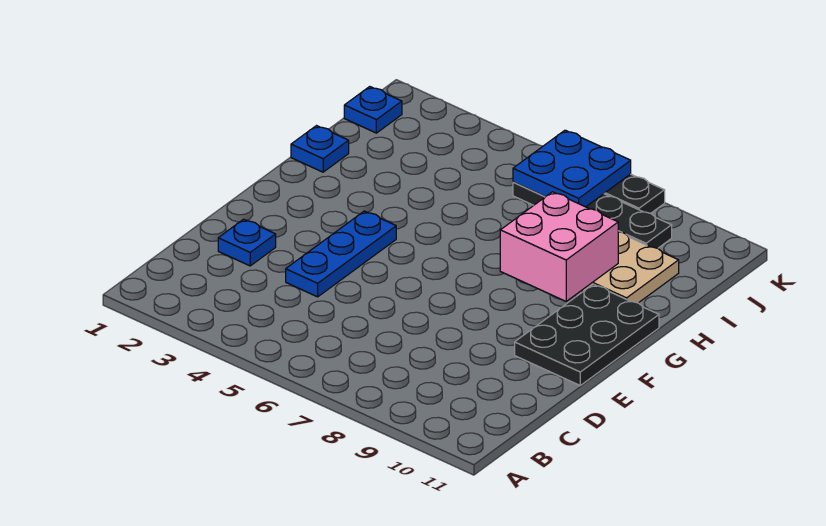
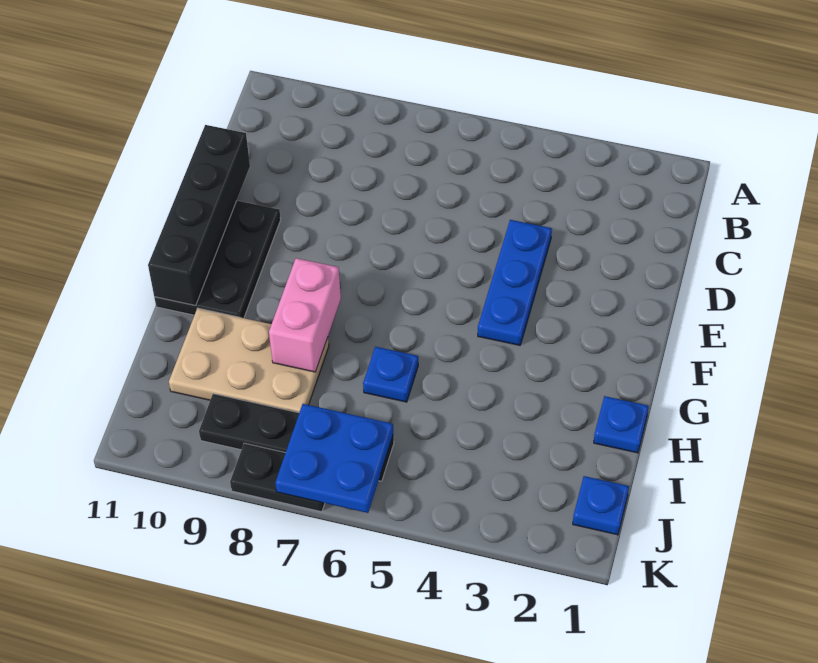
blue plate D2 level 1 -> blue plate H6 level 1
none -> black brick D11:G11 level 2
pink brick G8:H9 level 2 -> pink brick G8:H8 level 2

